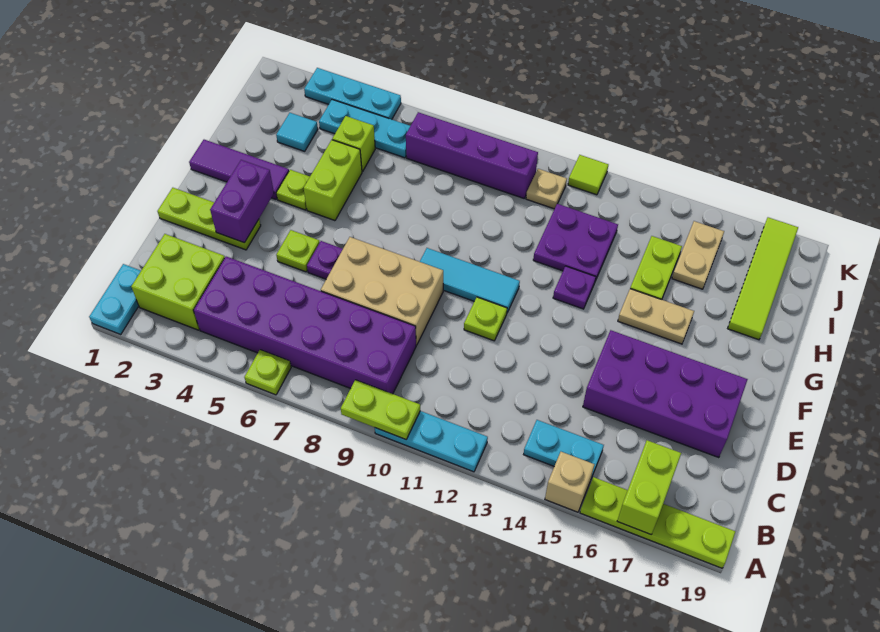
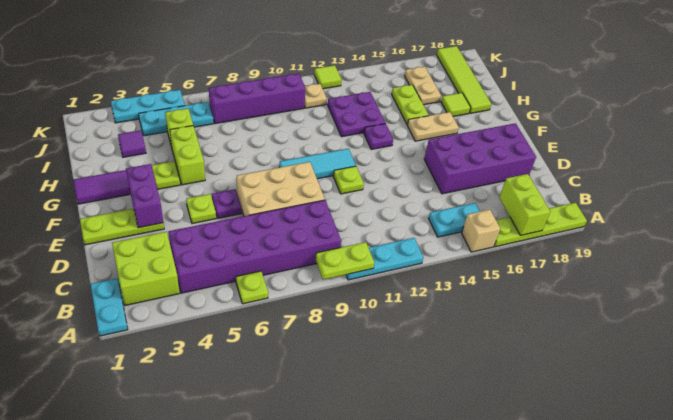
none -> lime tile H17 level 1
cyan tile I3 level 1 -> purple tile I3 level 1

